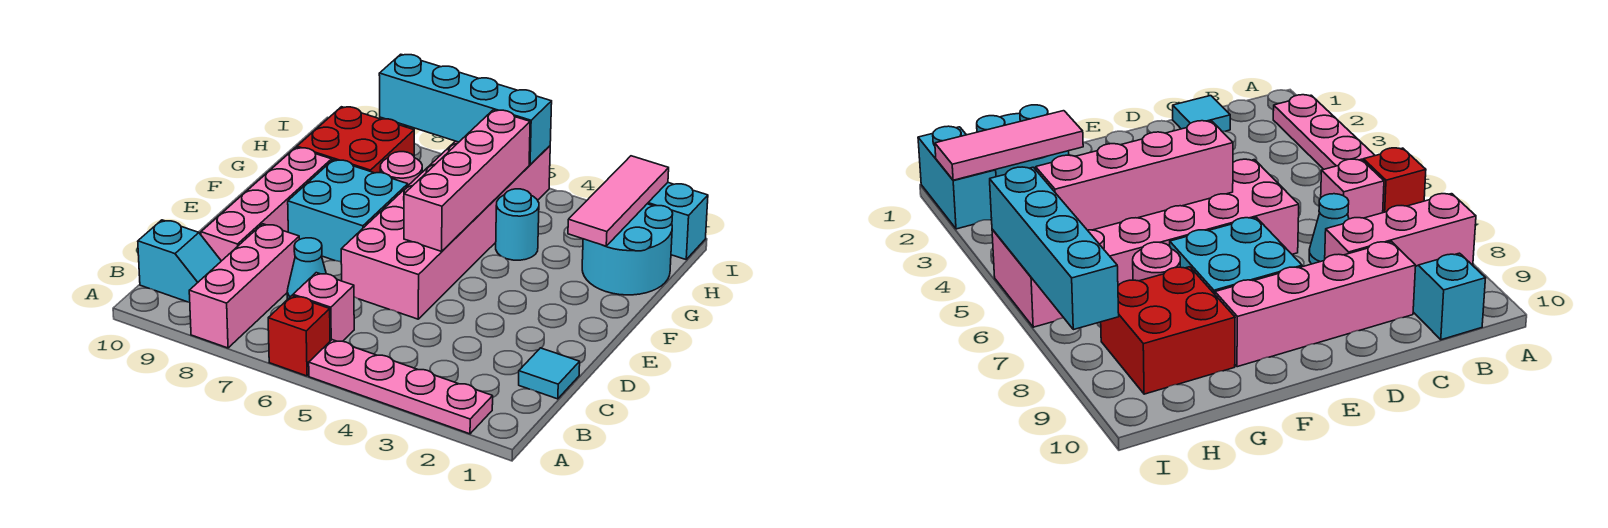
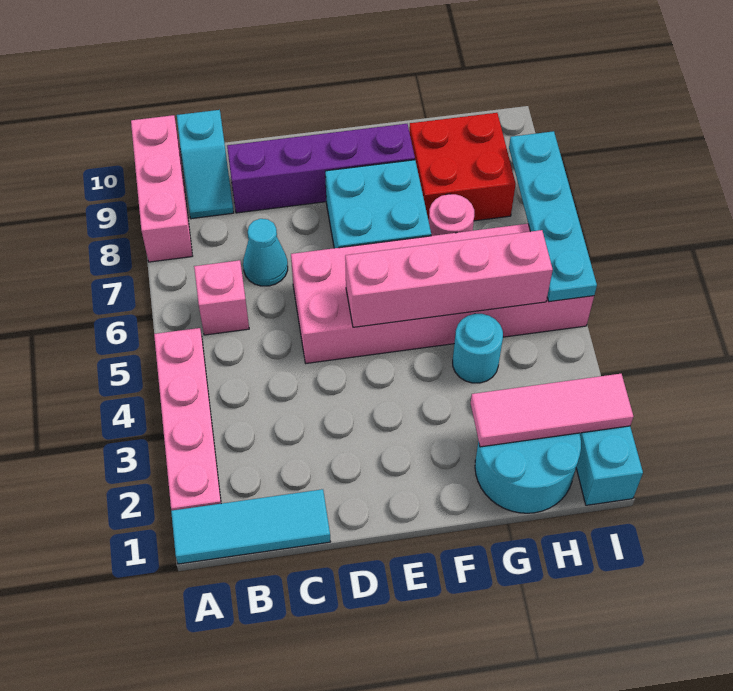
red brick A6 level 1 -> none
pink brick A8:C8 level 1 -> pink brick A8:A10 level 1
cyan tile C1 level 1 -> cyan tile A1:C1 level 1
pink brick C9:F9 level 1 -> purple brick C9:F9 level 1
cyan brick I5:I8 level 2 -> cyan plate I5:I8 level 2

